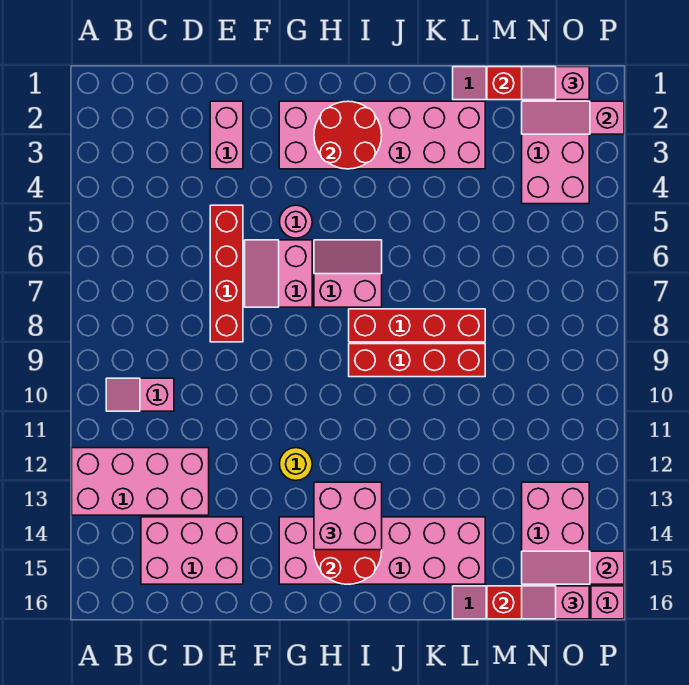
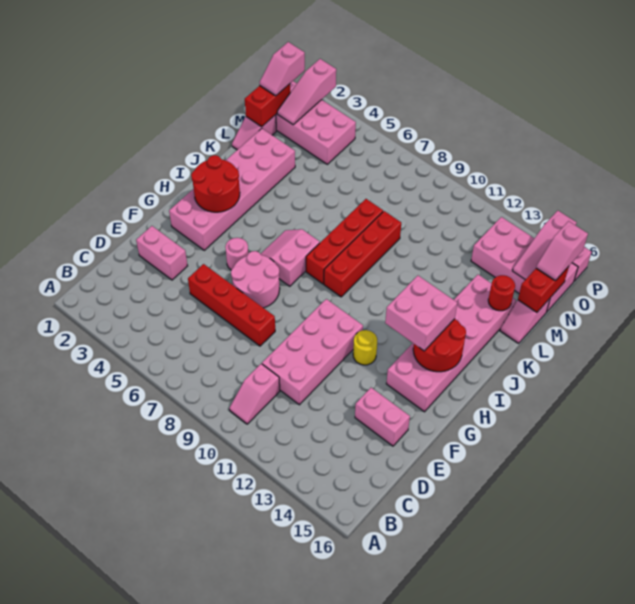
pink brick A12:D13 level 1 -> pink brick D10:G11 level 1
pink brick C14:E15 level 1 -> pink brick E14:E15 level 1
pink slope F6:G7 level 1 top G -> pink round brick F6:G7 level 1
none -> red round brick L15 level 2

